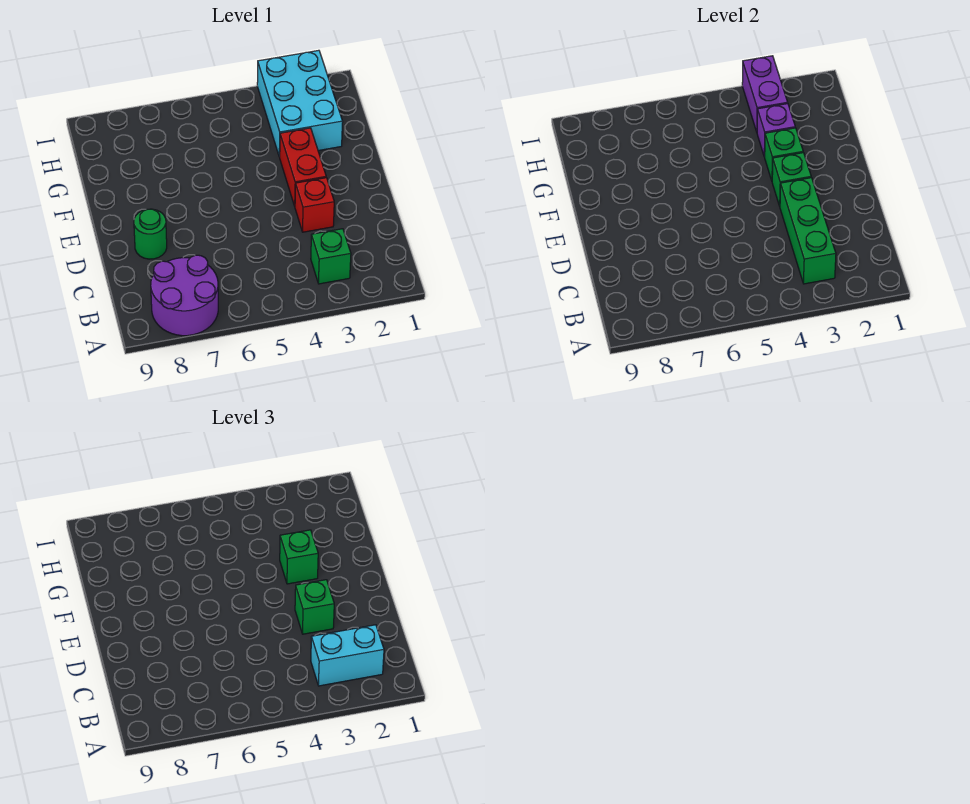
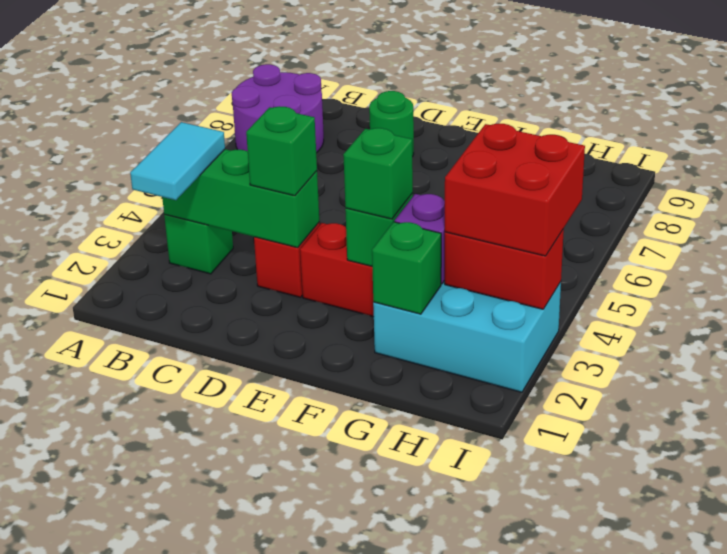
cyan brick B2:B3 level 3 -> cyan tile B2:B3 level 3
green brick E3 level 2 -> green brick G2 level 2
purple brick H3:I3 level 2 -> red brick H3:I3 level 2
none -> red brick H3:I4 level 3

